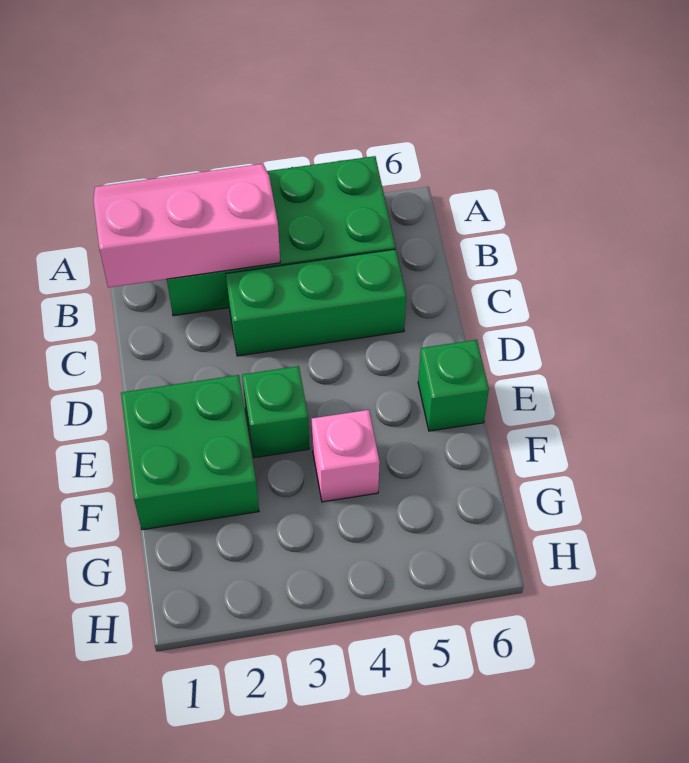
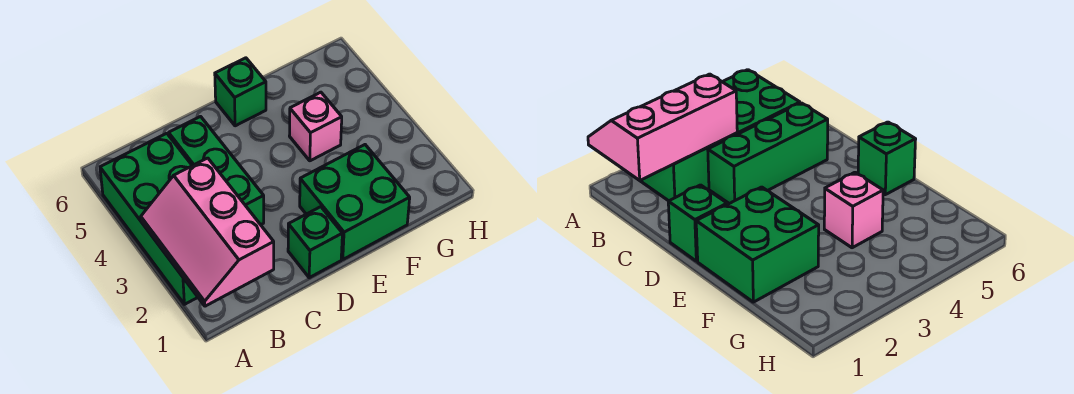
green brick E3 level 1 -> green brick D1 level 1

